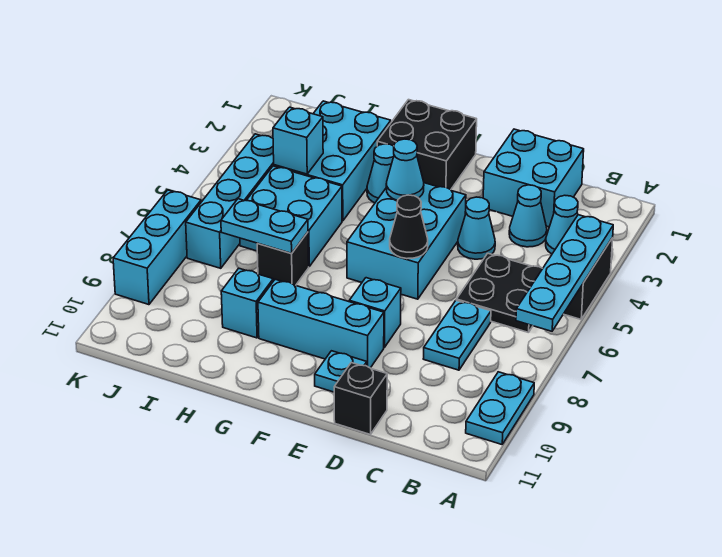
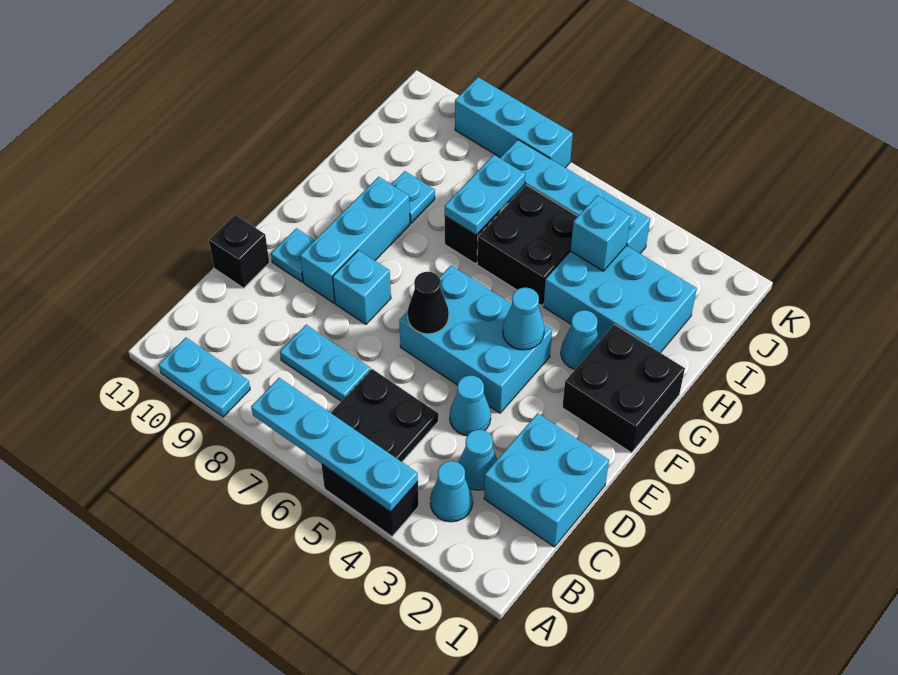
cyan brick H5:I6 level 1 -> black brick H5:I6 level 1
cyan brick H9 level 1 -> cyan plate H9 level 1

